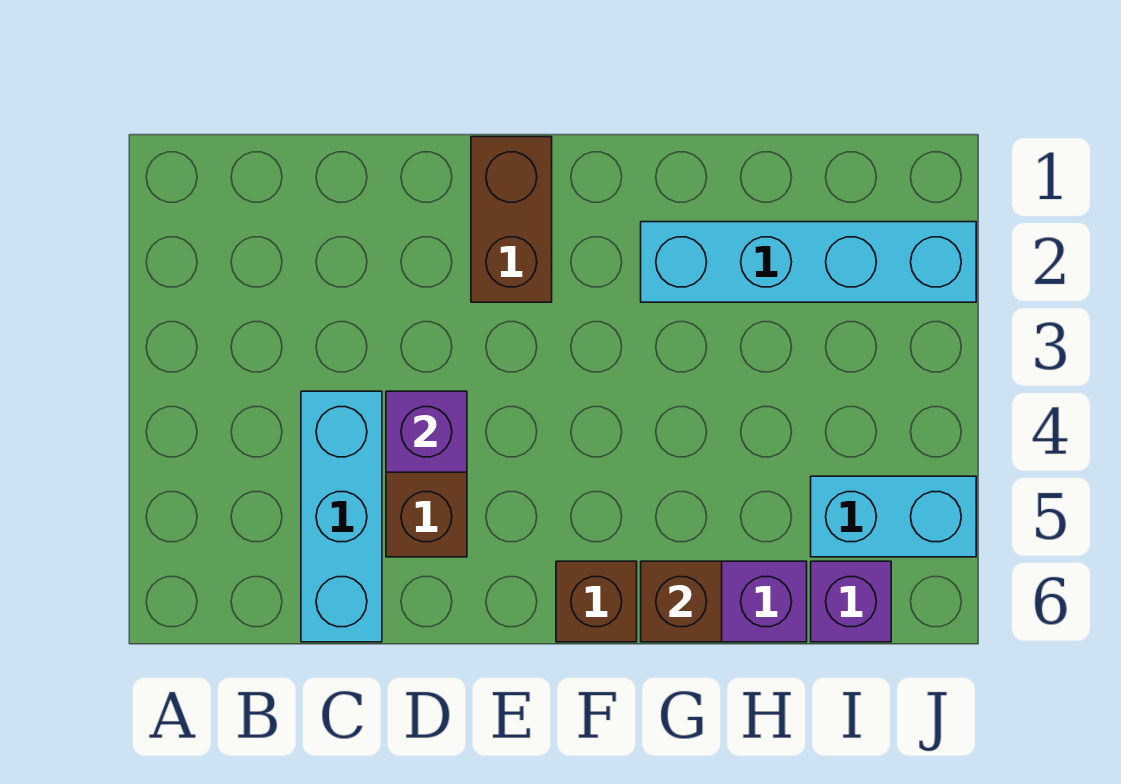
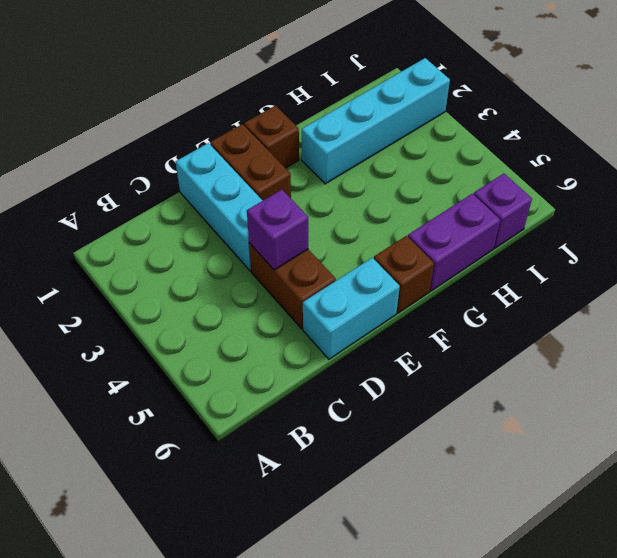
cyan brick C4:C6 level 1 -> cyan brick D1:D3 level 1
brown brick G6 level 2 -> brown brick F1 level 1
cyan brick I5:J5 level 1 -> cyan brick D6:E6 level 1

